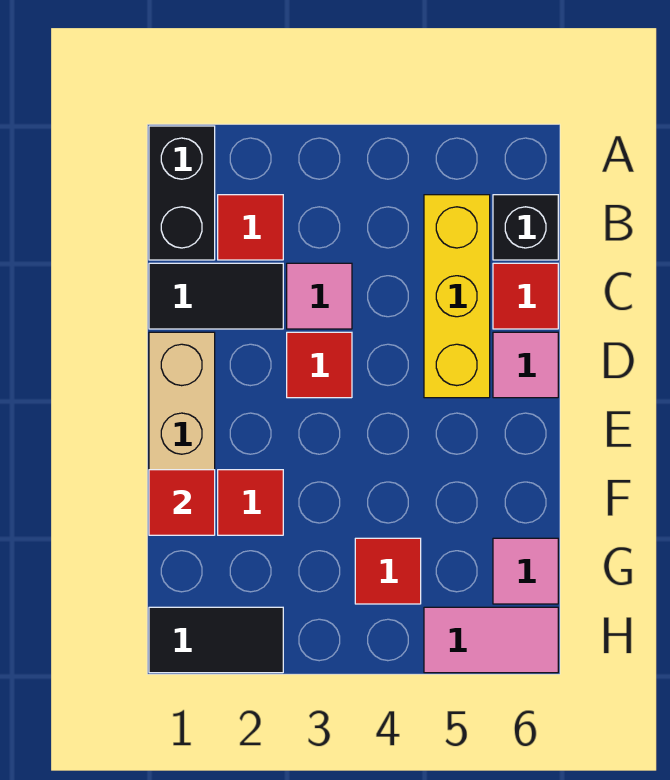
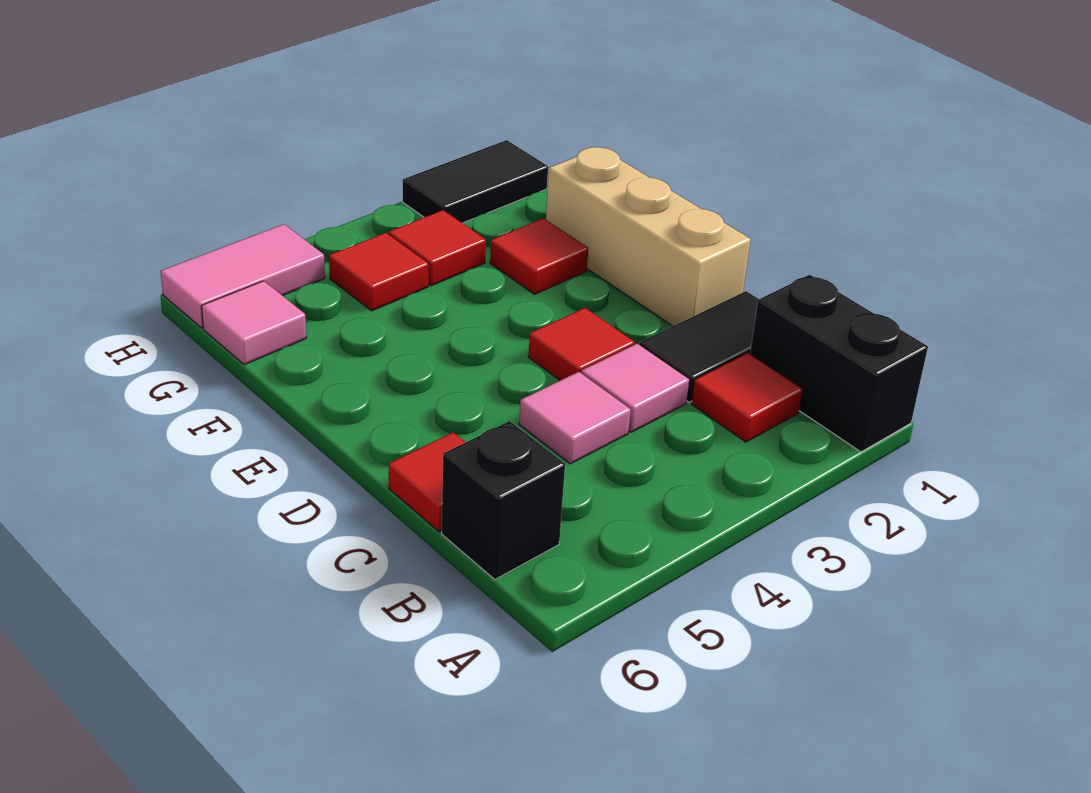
yellow brick B5:D5 level 1 -> none
pink tile D6 level 1 -> pink tile C4 level 1
red tile F1 level 2 -> red tile G3 level 1

